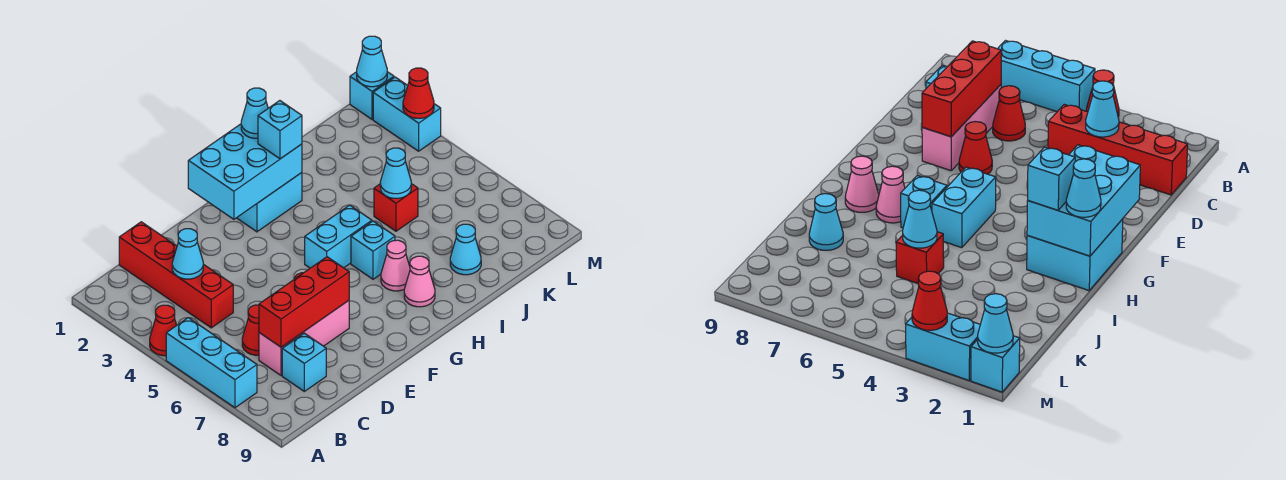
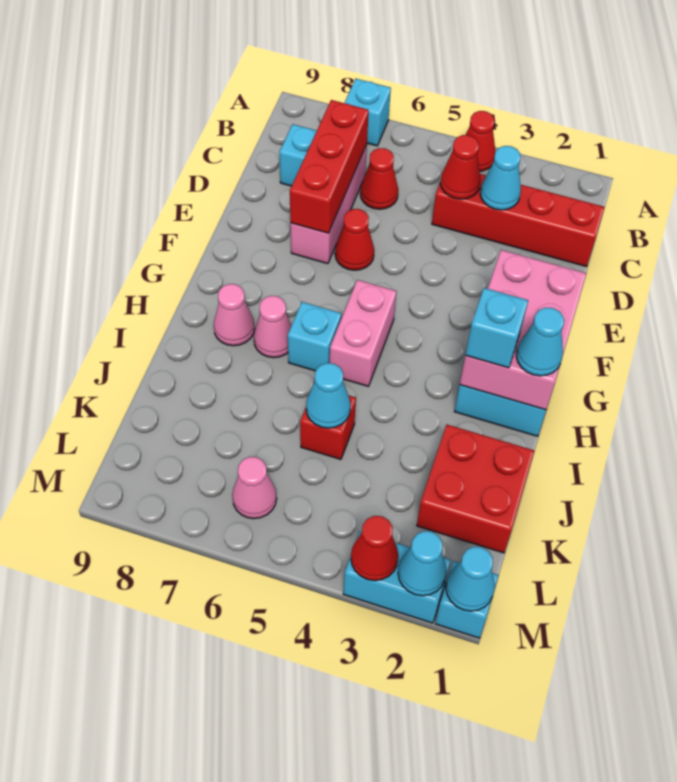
cyan brick A5:A7 level 1 -> cyan brick A7 level 1
none -> red cone C4 level 2
cyan brick F1:H2 level 2 -> pink brick F1:H2 level 2
cyan brick G5:H5 level 1 -> pink brick G5:H5 level 1
none -> red brick J1:K2 level 1
cyan cone J8 level 1 -> cyan cone M2 level 2
none -> pink cone L6 level 1

